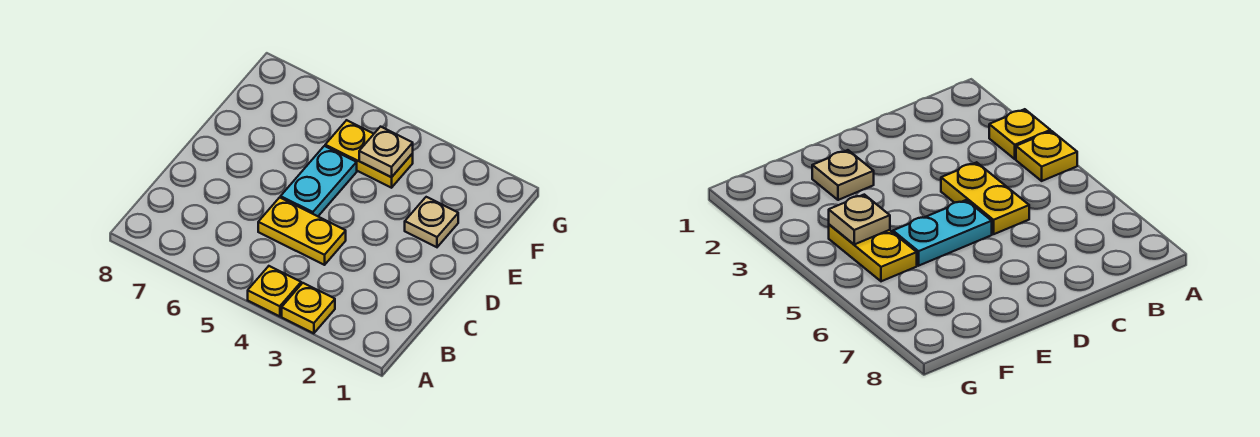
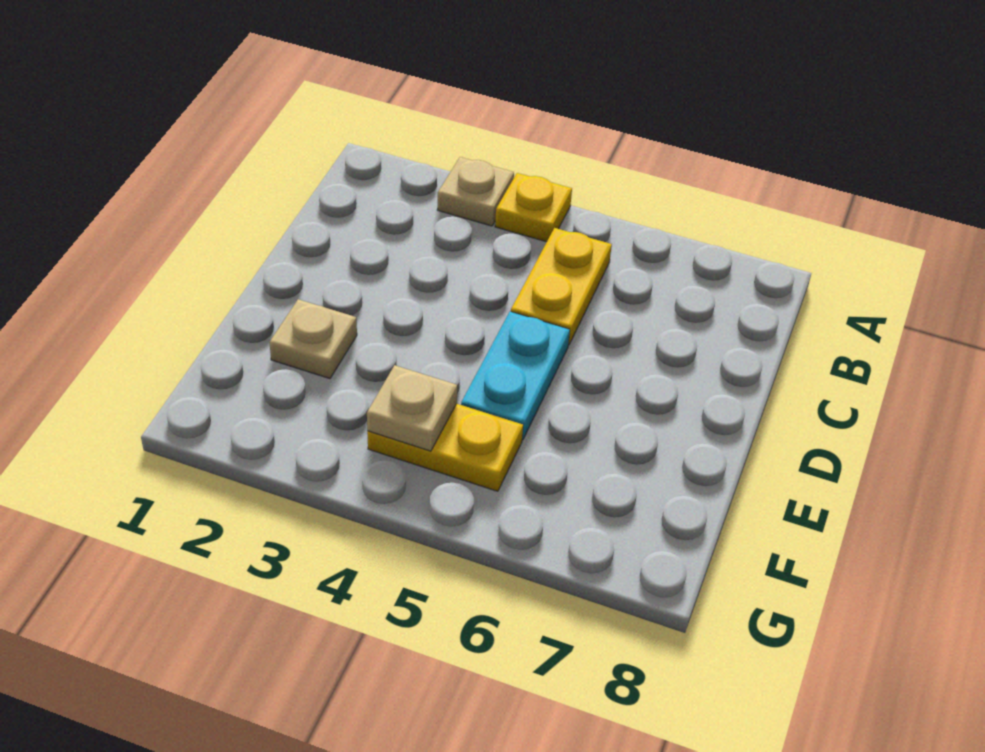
yellow plate A3 level 1 -> tan plate A3 level 1
yellow plate C4:C5 level 1 -> yellow plate B5:C5 level 1

